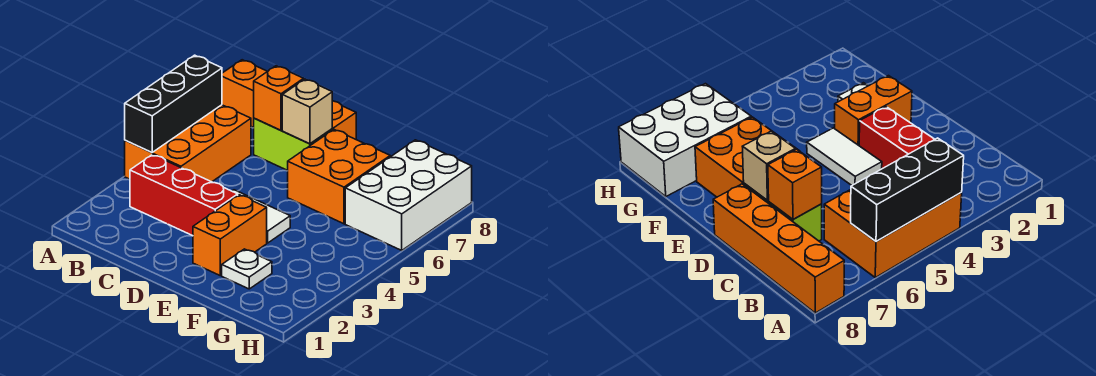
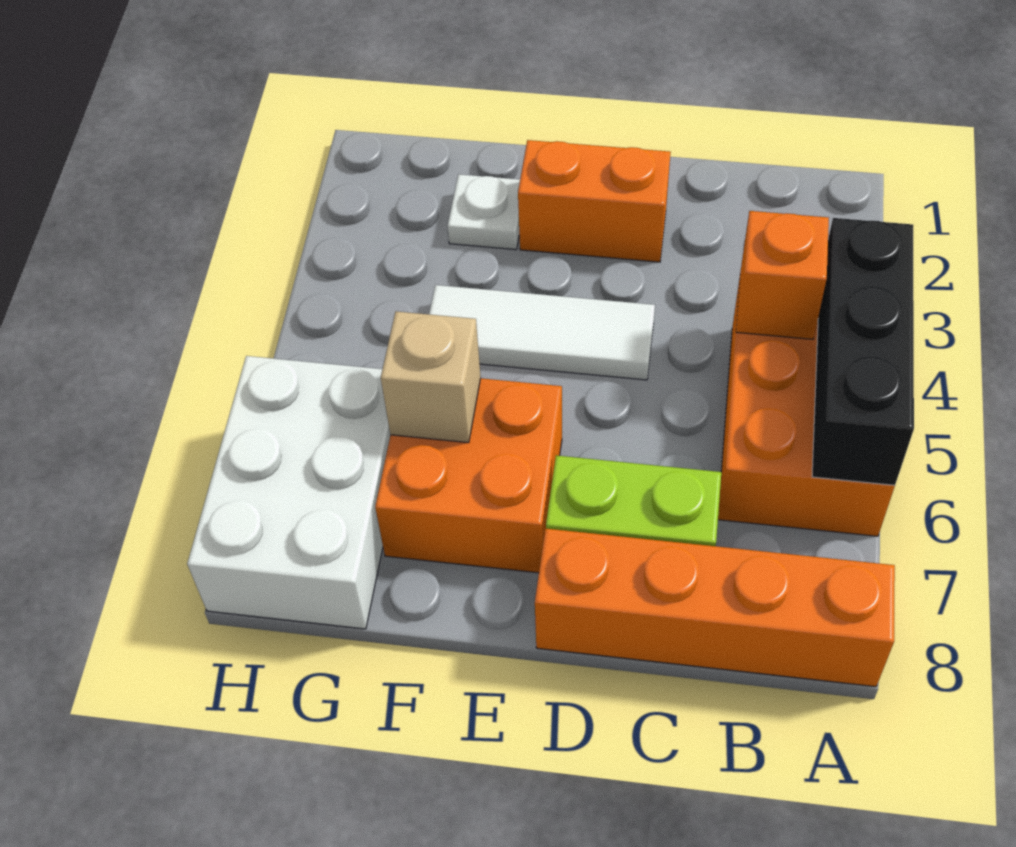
red brick B3:D3 level 1 -> none
orange brick C7 level 2 -> orange brick B4 level 2
white tile D4:E4 level 1 -> white tile D4:F4 level 1
tan brick D7 level 2 -> tan brick F6 level 2
orange brick E2:E3 level 1 -> orange brick D2:E2 level 1

